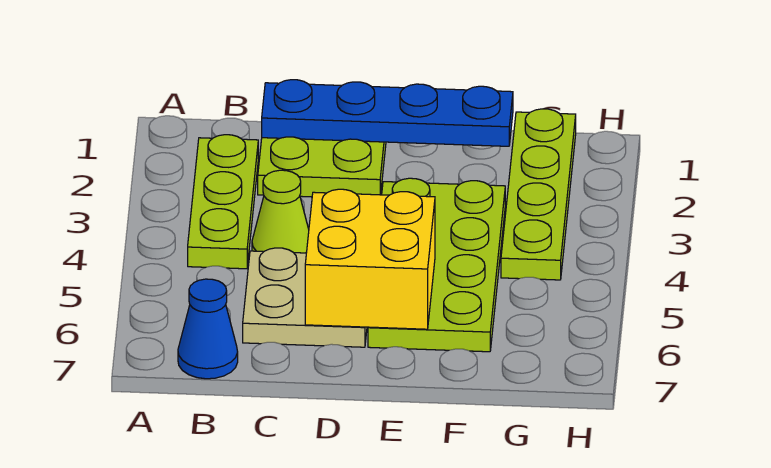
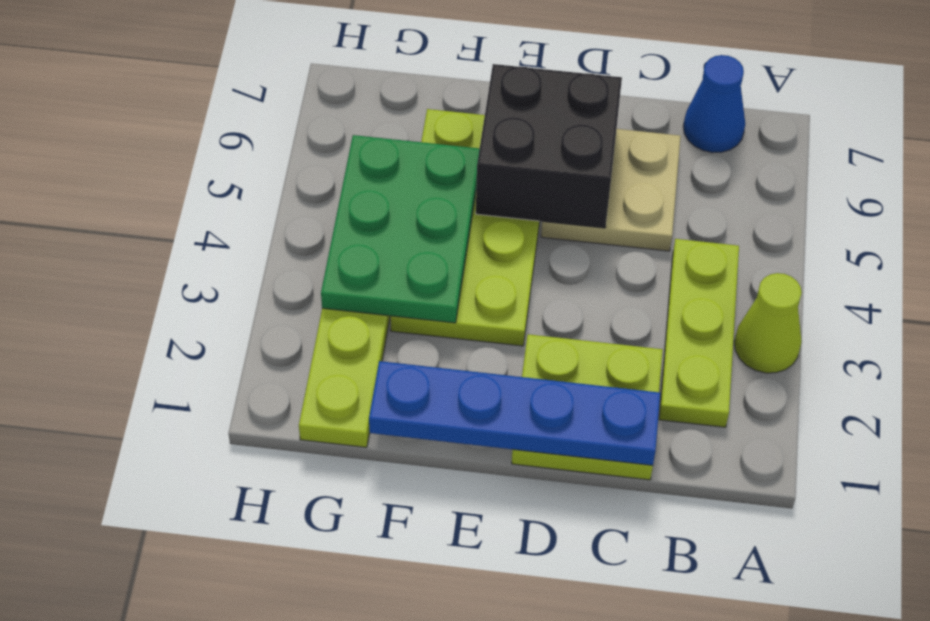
lime cone C4 level 1 -> lime cone A3 level 1
yellow brick D5:E6 level 2 -> black brick D5:E6 level 2
none -> green plate F3:G5 level 2

